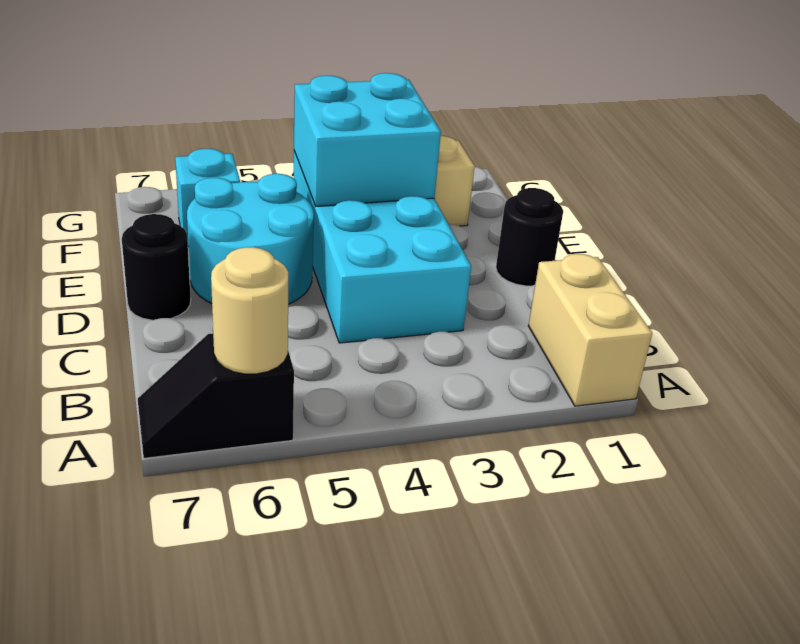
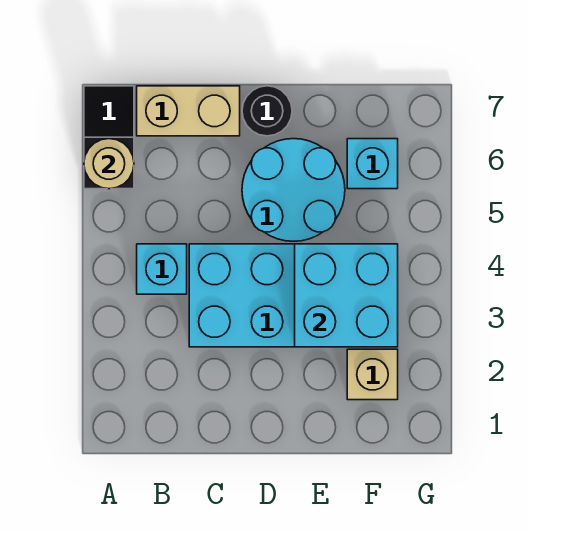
tan brick A1:B1 level 1 -> tan brick B7:C7 level 1
none -> cyan brick B4 level 1
black round brick D1 level 1 -> none

